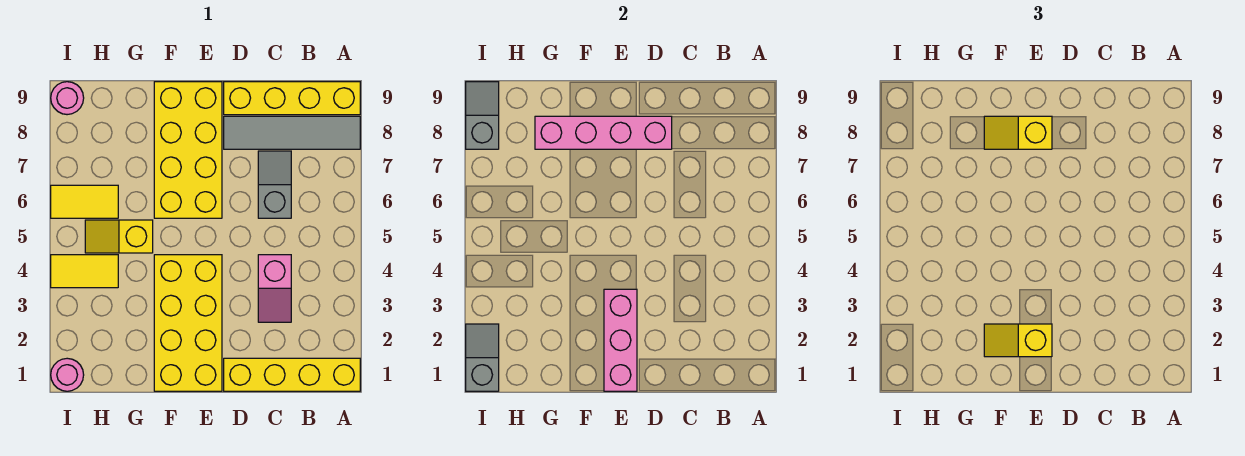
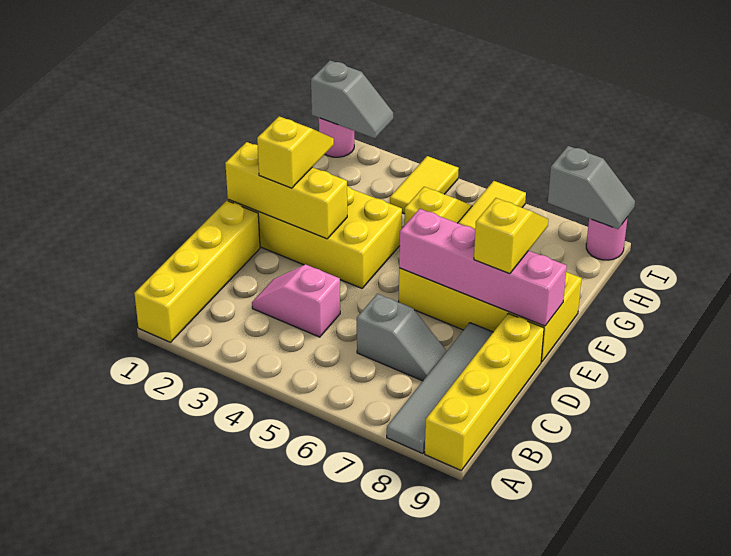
pink brick D8:G8 level 2 -> pink brick E6:E9 level 2
pink brick E1:E3 level 2 -> yellow brick E1:E3 level 2

